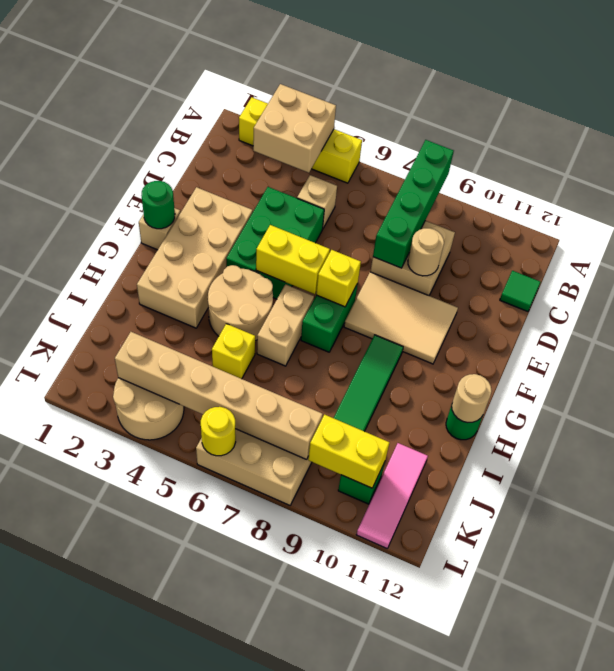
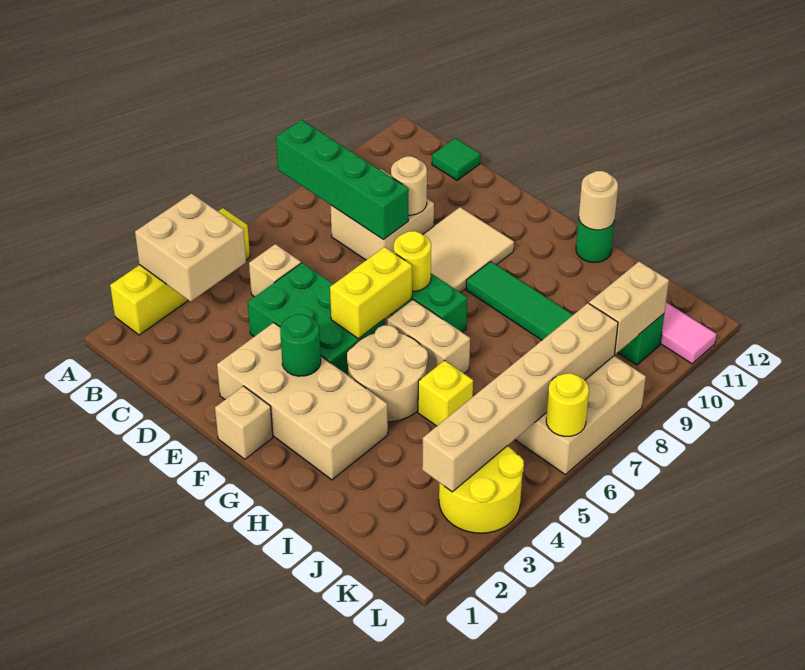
green round brick F1 level 2 -> green round brick F3 level 2
yellow brick F7 level 2 -> yellow round brick F7 level 2
tan round brick K3:L4 level 1 -> yellow round brick K3:L4 level 1
yellow brick K9:K10 level 2 -> tan brick K9:K10 level 2

